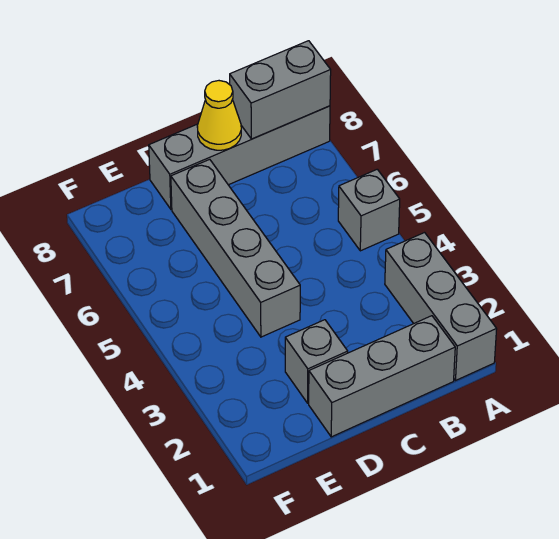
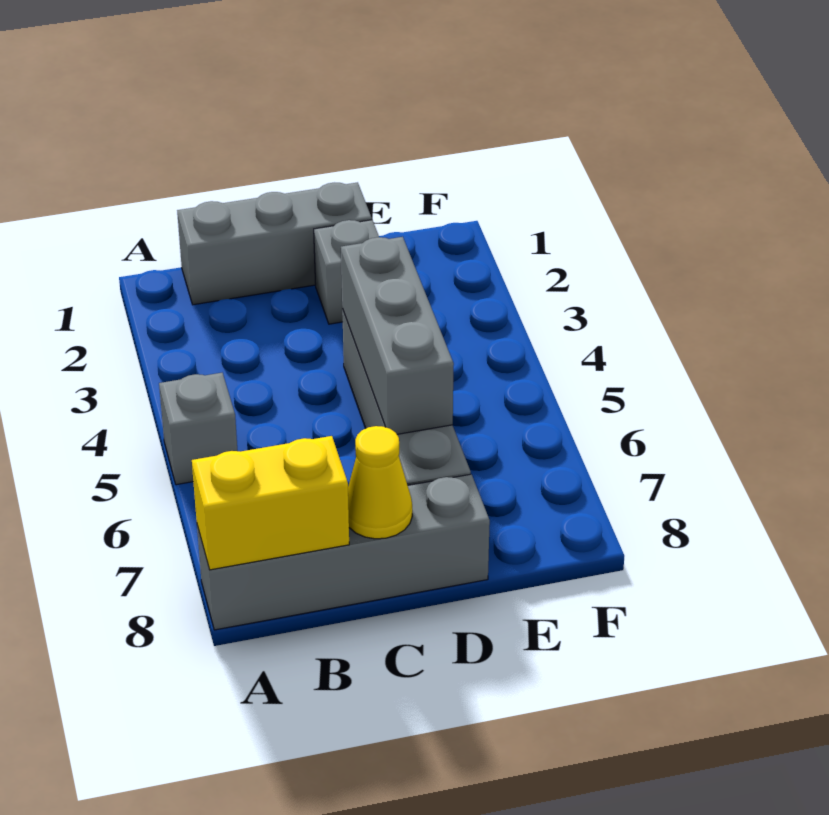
grey brick A1:A3 level 1 -> grey brick D4:D6 level 2
grey brick A8:B8 level 2 -> yellow brick A8:B8 level 2

